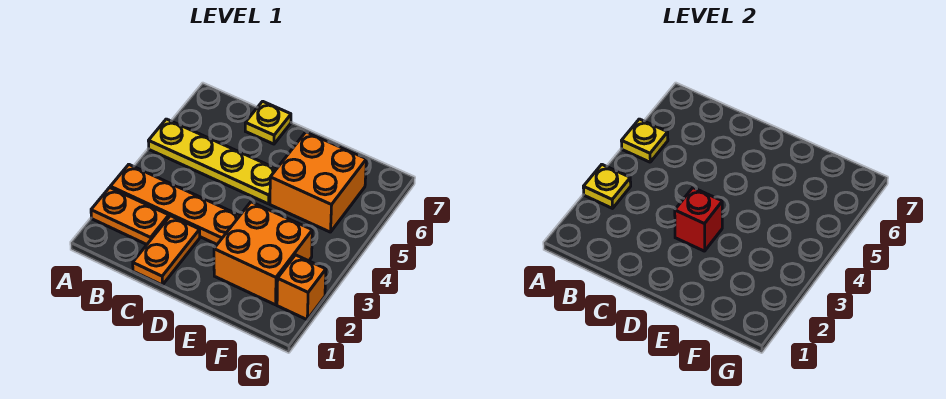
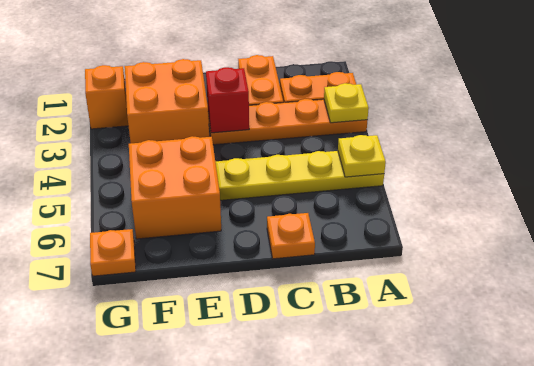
yellow plate C7 level 1 -> orange plate C7 level 1
none -> orange plate G7 level 1

